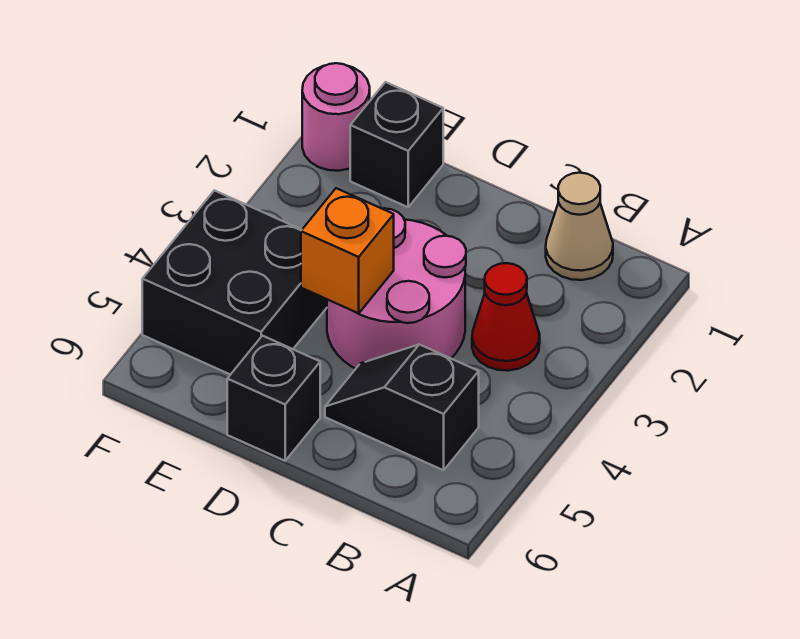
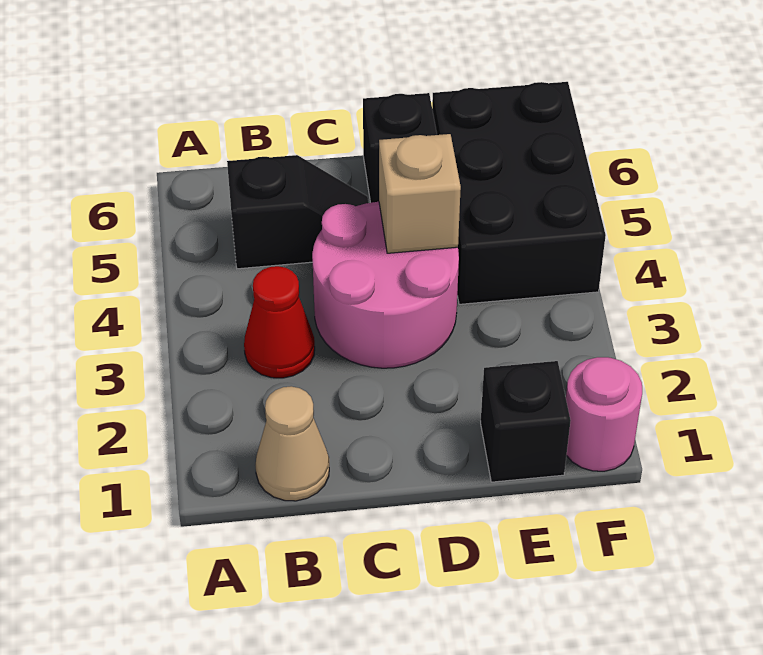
orange brick D4 level 2 -> tan brick D4 level 2
black brick E4:F5 level 1 -> black brick E4:F6 level 1

